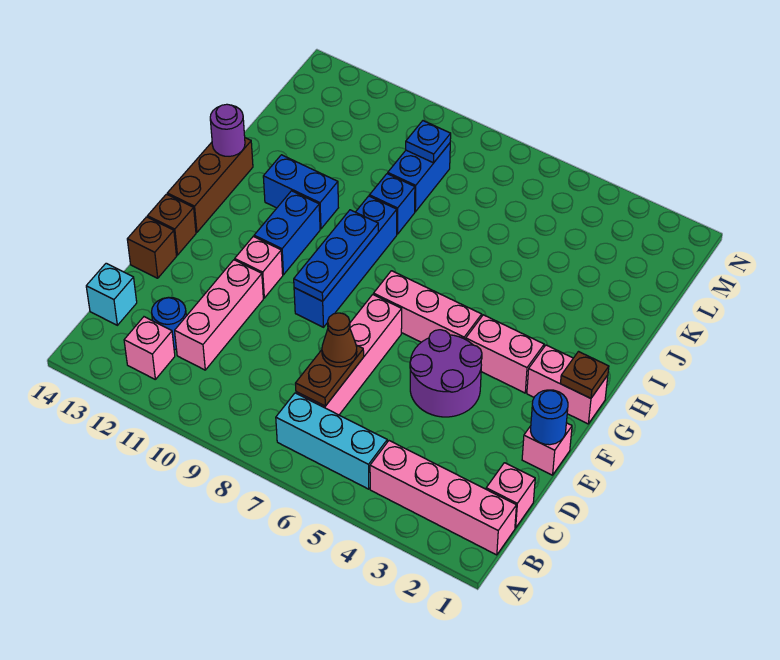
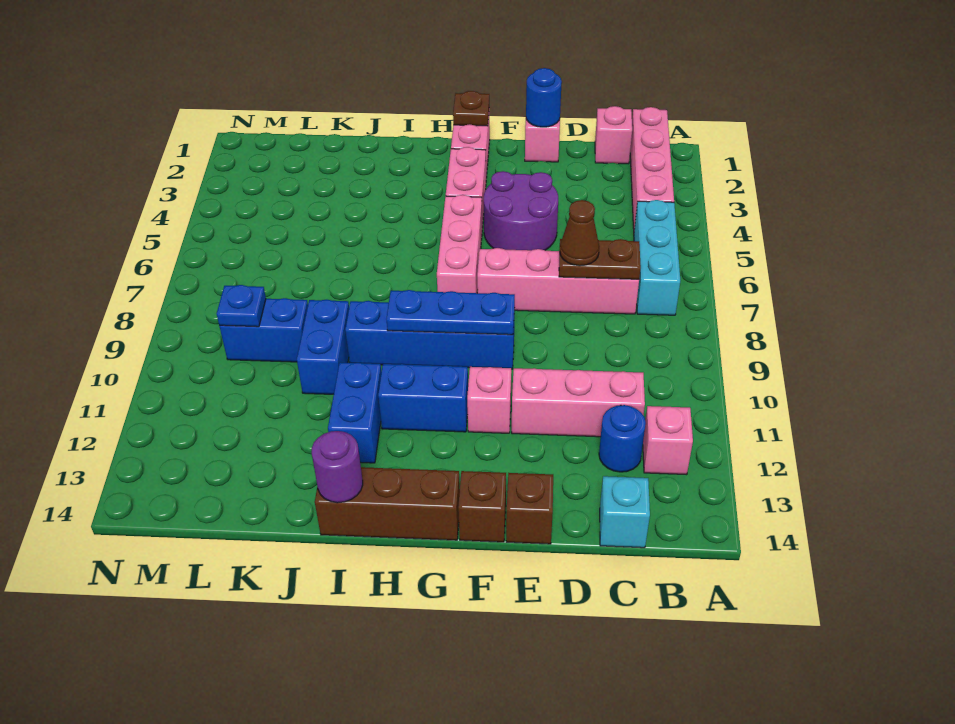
blue brick J9 level 1 -> blue brick J9:J10 level 1

